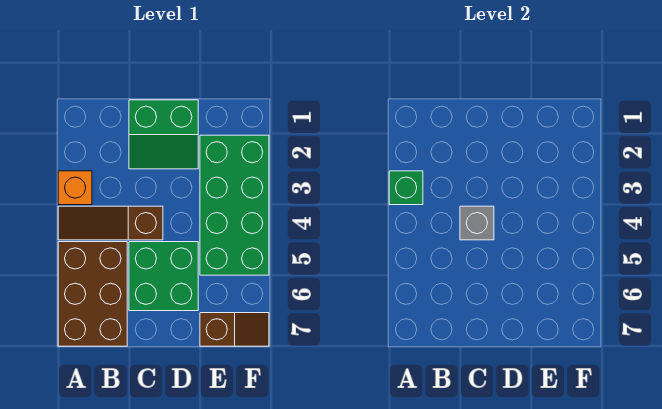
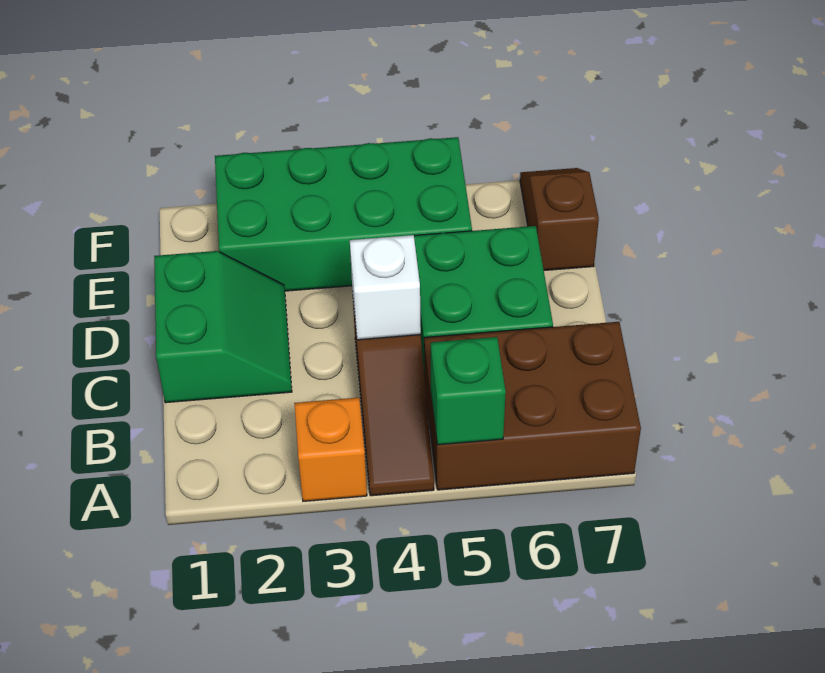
green brick A3 level 2 -> green brick A5 level 2
grey brick C4 level 2 -> white brick C4 level 2

